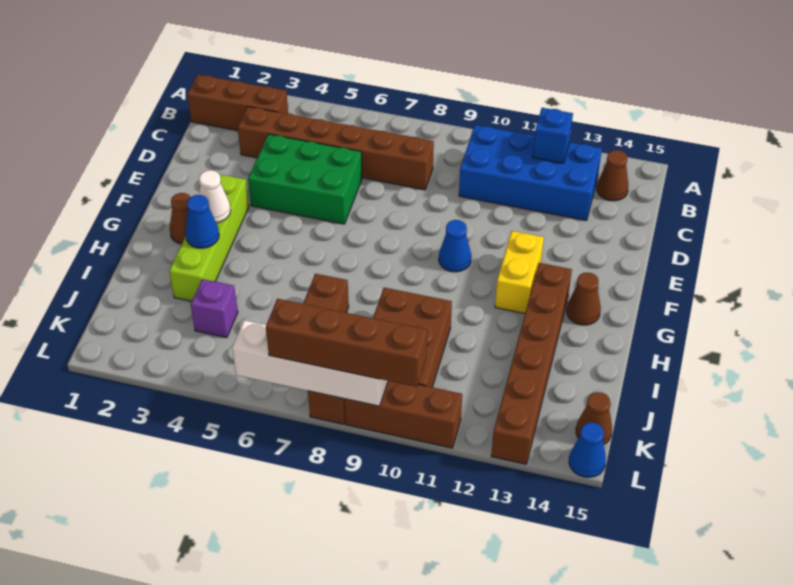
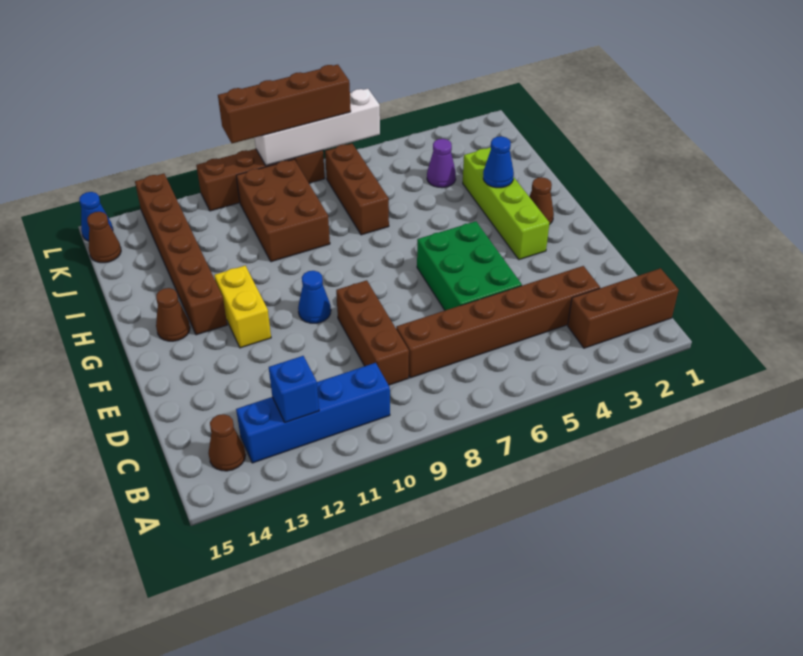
blue brick B10:C13 level 1 -> blue brick B10:B13 level 1
none -> brown brick C9:E9 level 1
green brick D4:E6 level 1 -> green brick D5:F6 level 1
white cone G3 level 2 -> none
purple brick J4 level 1 -> purple cone J4 level 1

